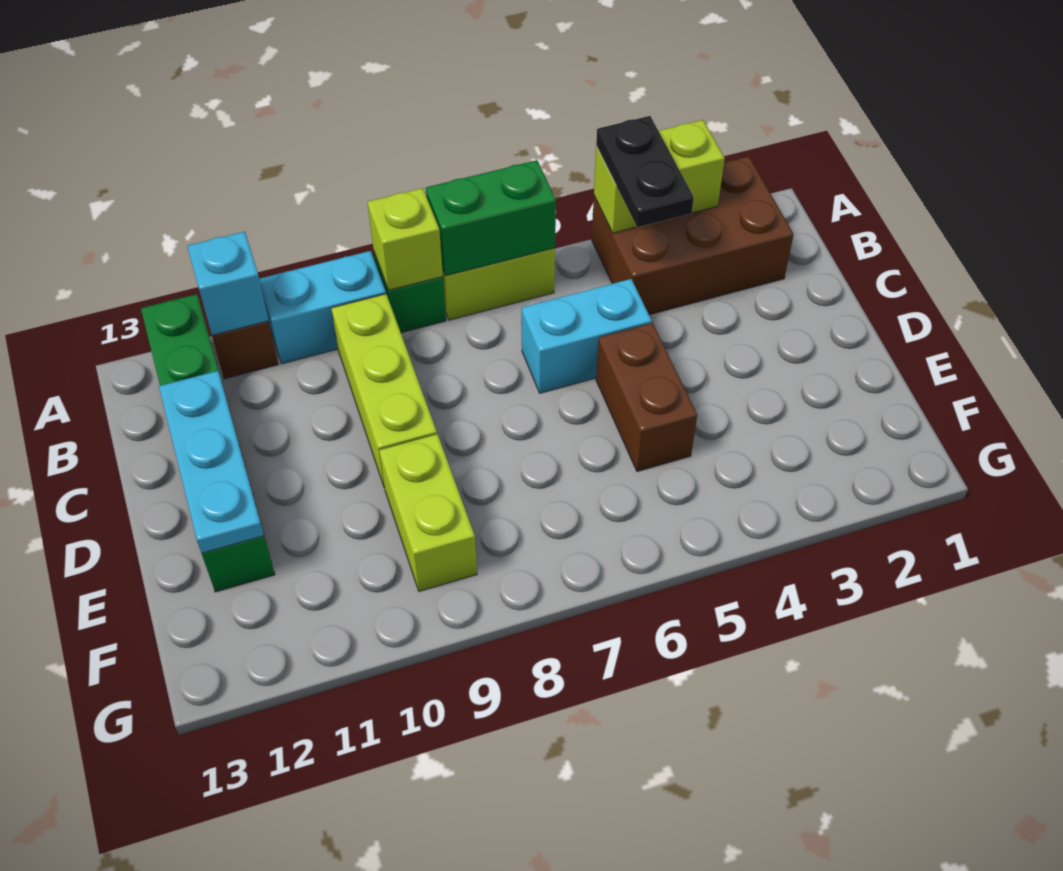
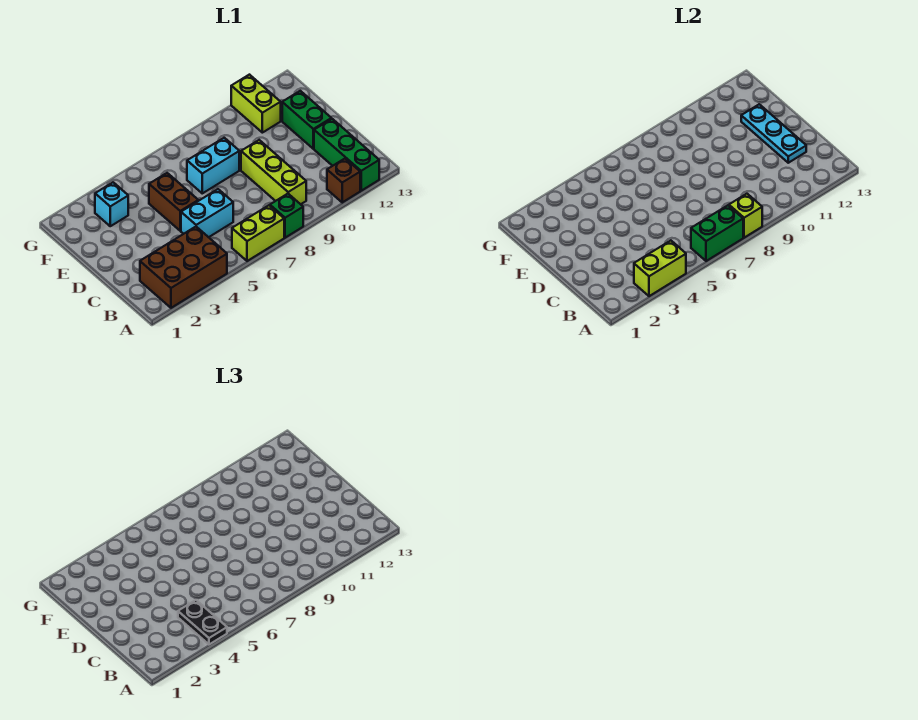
cyan brick A9:A10 level 1 -> cyan brick E7:E8 level 1
cyan brick A11 level 2 -> cyan brick F3 level 1
lime brick E9:F9 level 1 -> lime brick F11:G11 level 1

